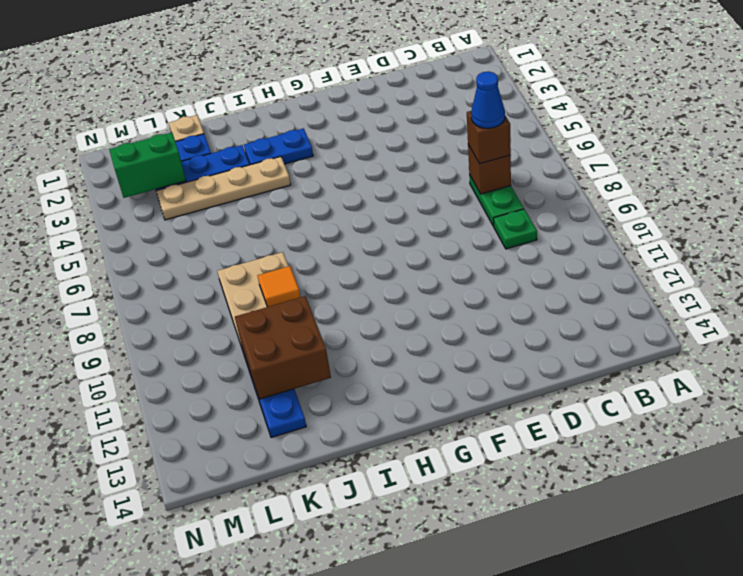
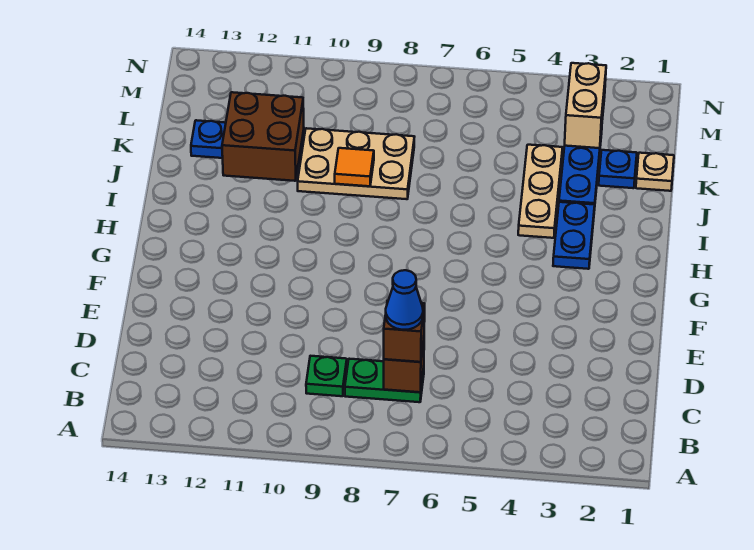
tan plate I4:L4 level 1 -> tan plate I4:K4 level 1
green brick L3:M3 level 2 -> tan brick L3:M3 level 2

